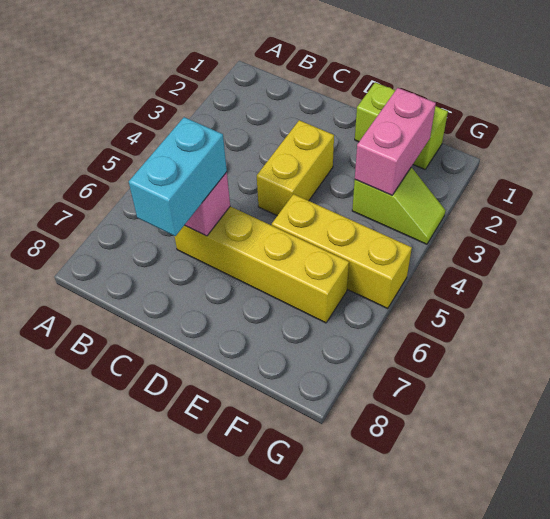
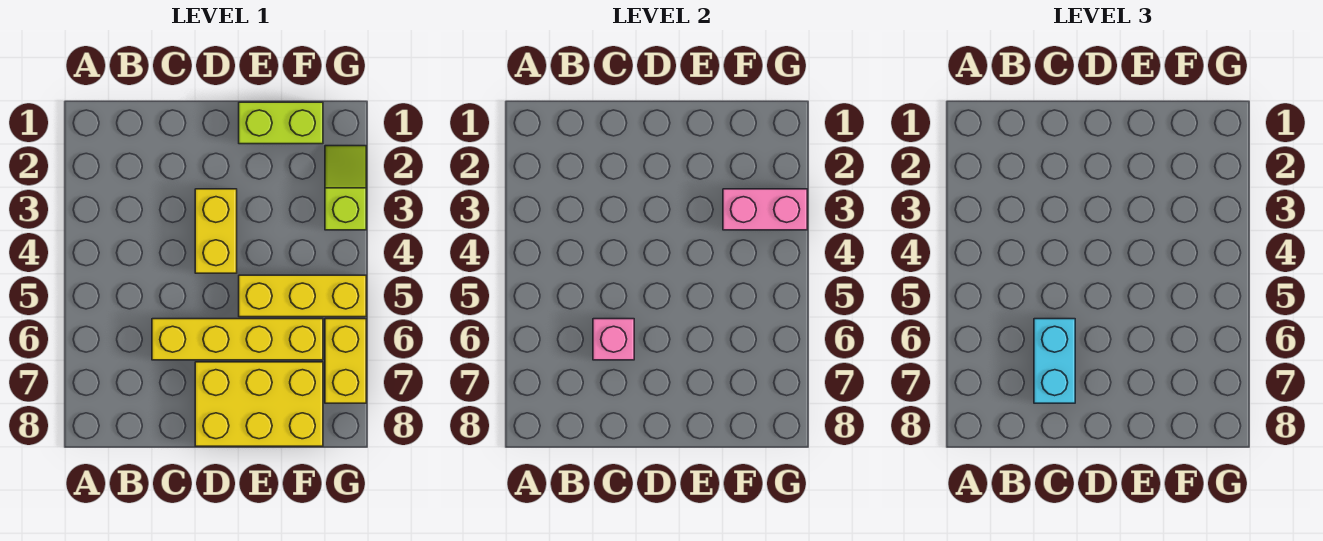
none -> yellow brick D7:F8 level 1
pink brick F2:F3 level 2 -> pink brick F3:G3 level 2
lime slope F3:G3 level 1 top F -> lime slope G2:G3 level 1 top 3
none -> yellow brick G6:G7 level 1

